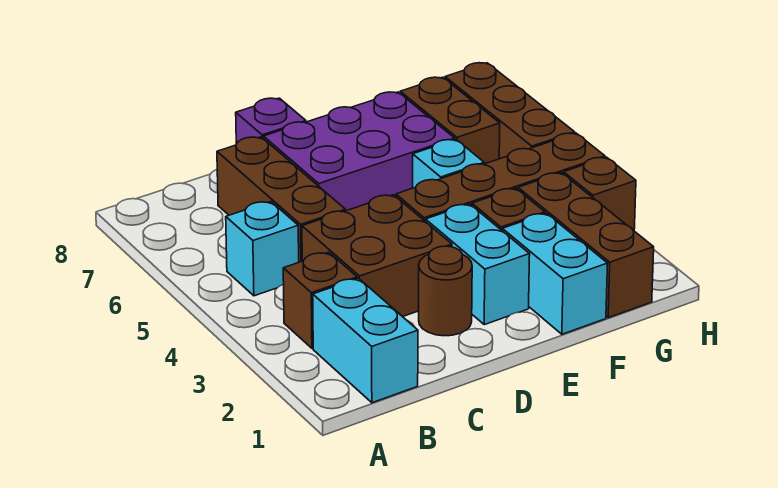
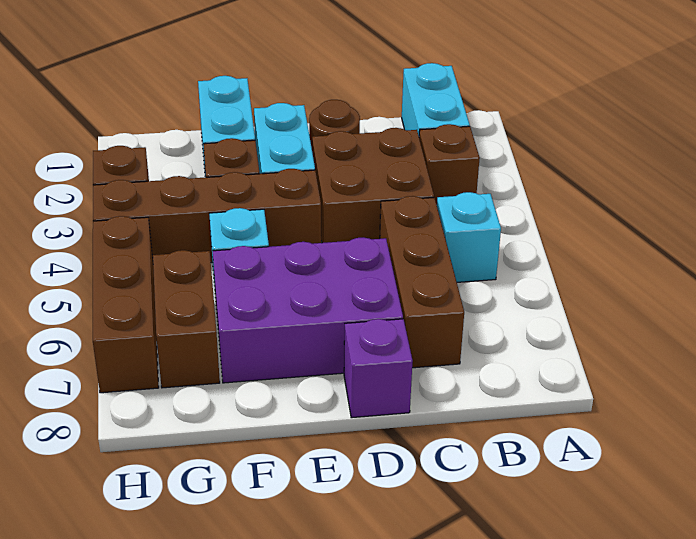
brown brick G1:G3 level 1 -> none

